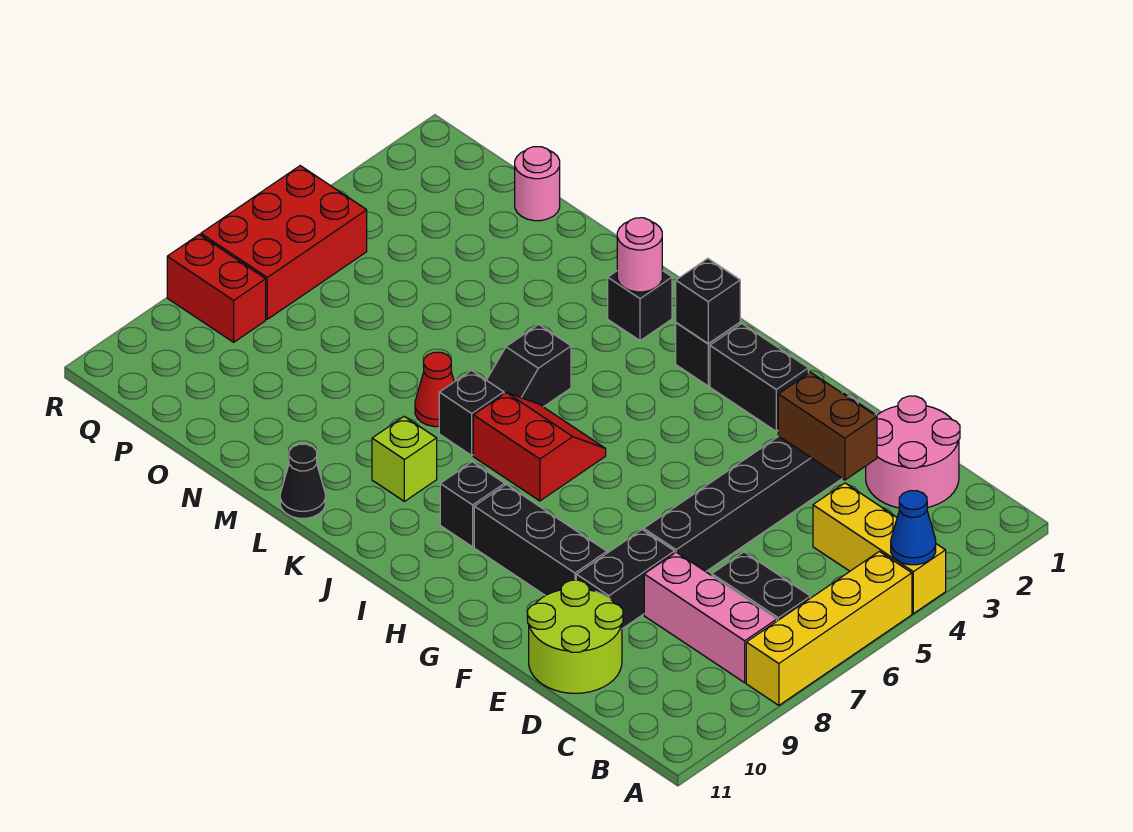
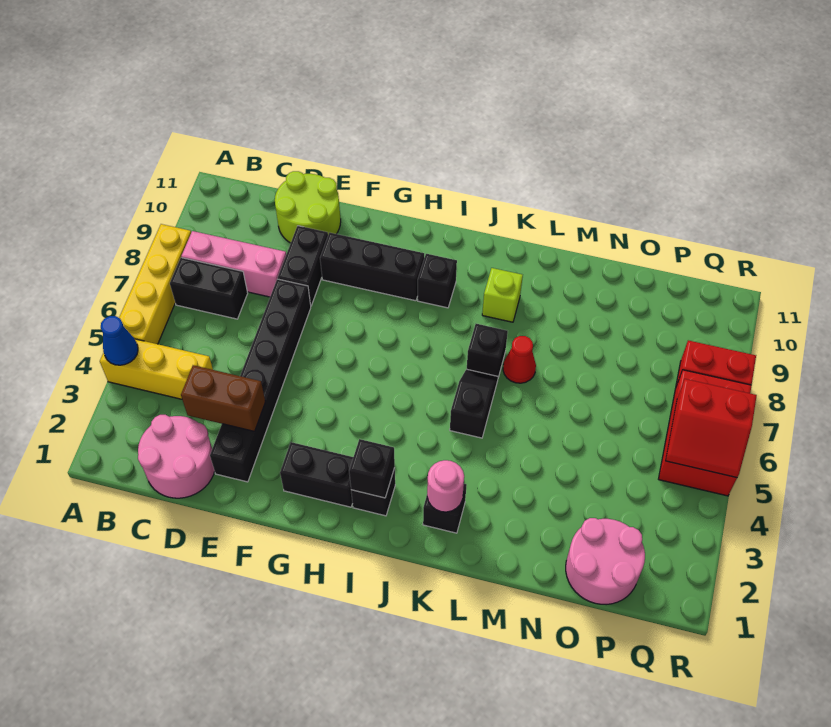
red slope I6:J7 level 1 top 7 -> red slope Q5:R6 level 2 top 6
black cone L11 level 1 -> none
pink round brick O1 level 1 -> pink round brick O1:P2 level 1

